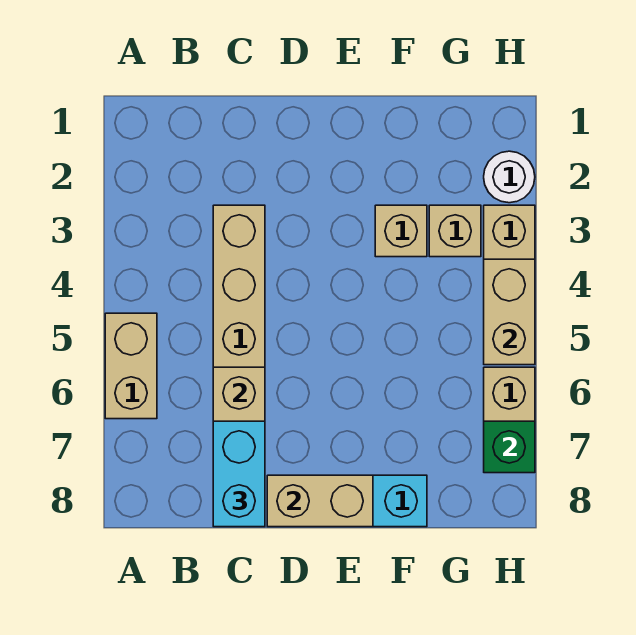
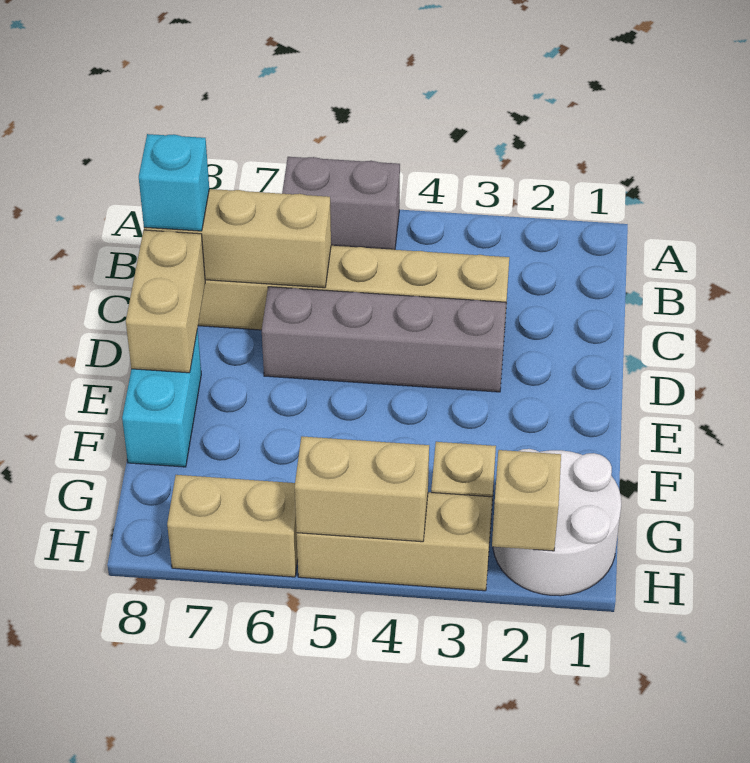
tan brick A5:A6 level 1 -> grey brick A5:A6 level 1
cyan brick C7:C8 level 3 -> cyan brick C8 level 3
none -> grey brick D3:D6 level 1
tan brick F3 level 1 -> tan brick H2 level 2
white round brick H2 level 1 -> white round brick G1:H2 level 1
green brick H7 level 2 -> none

